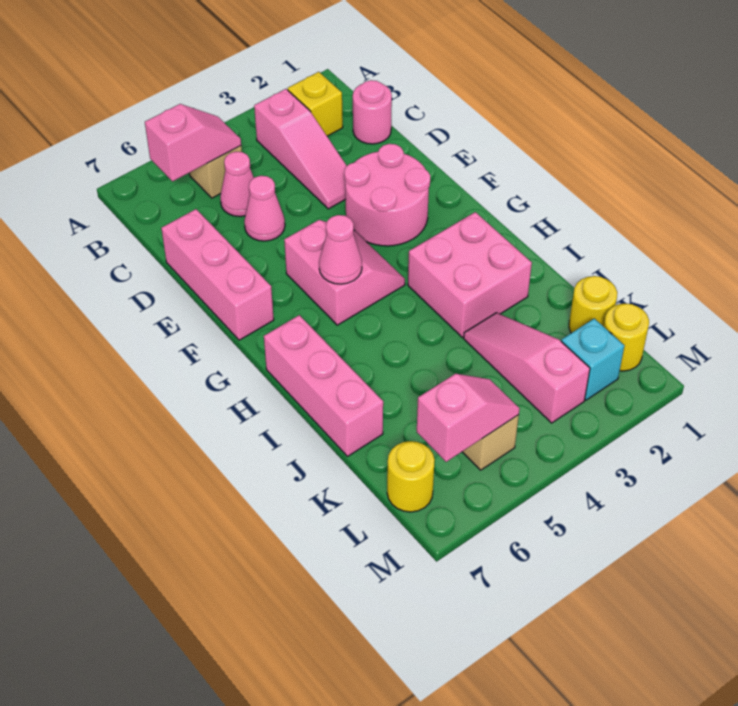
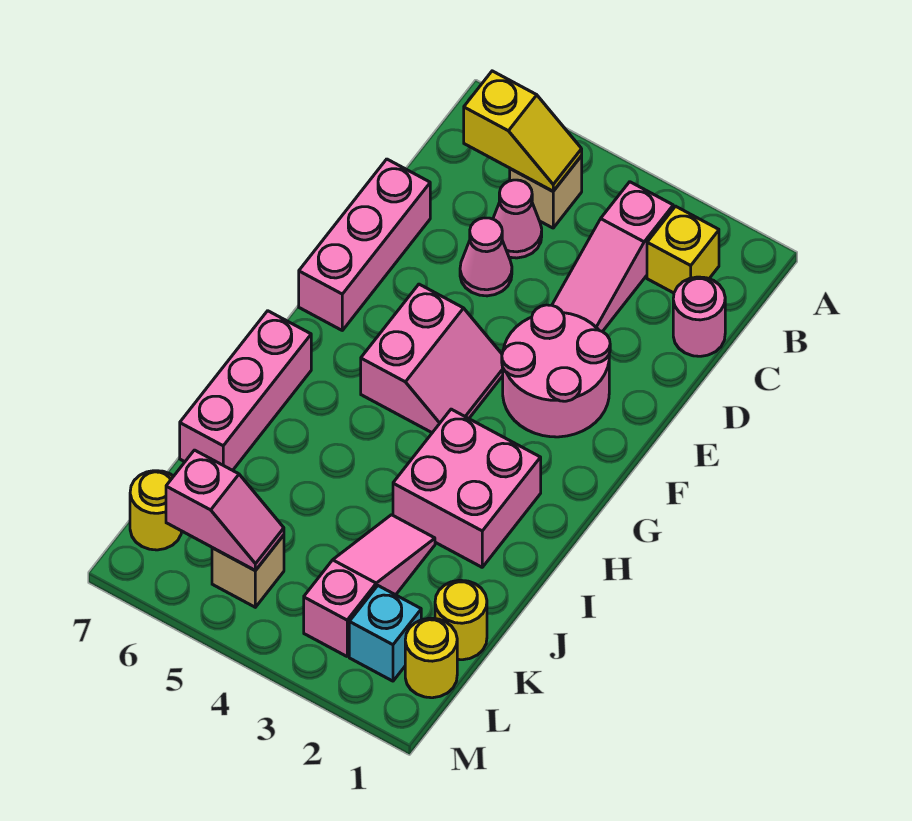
pink slope B5:B6 level 2 top 6 -> yellow slope B5:B6 level 2 top 6
pink cone G5 level 2 -> none

